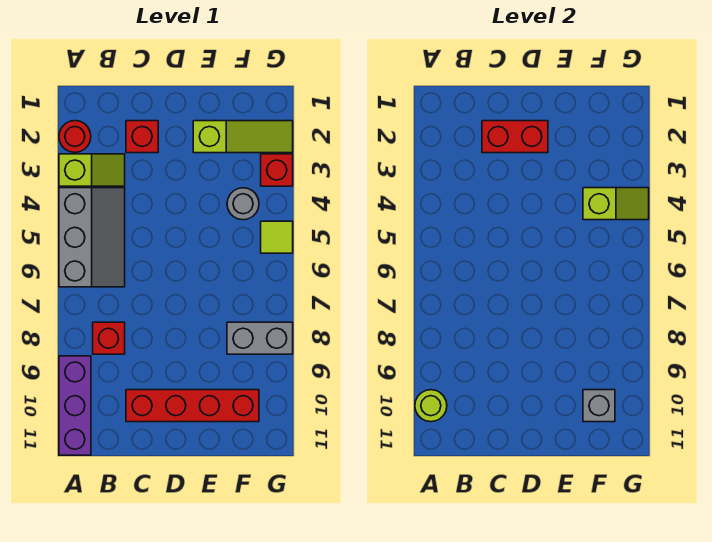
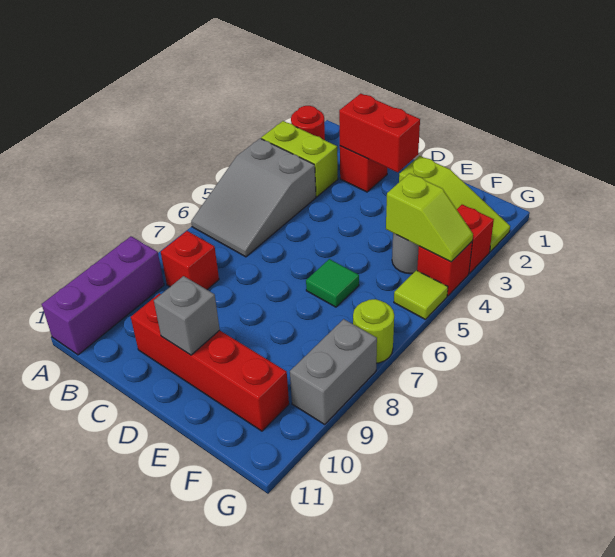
lime slope A3:B3 level 1 top A -> lime brick A3:B3 level 1
grey slope A4:B6 level 1 top A -> grey slope A4:B6 level 1 top 4
lime round brick A10 level 2 -> lime round brick G7 level 1
none -> green tile E6 level 1
grey brick F8:G8 level 1 -> grey brick G8:G9 level 1
grey brick F10 level 2 -> grey brick D10 level 2
none -> red brick G4 level 1

